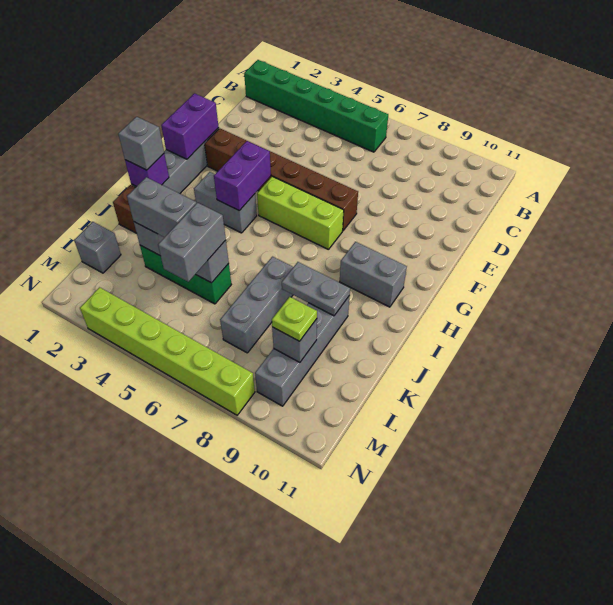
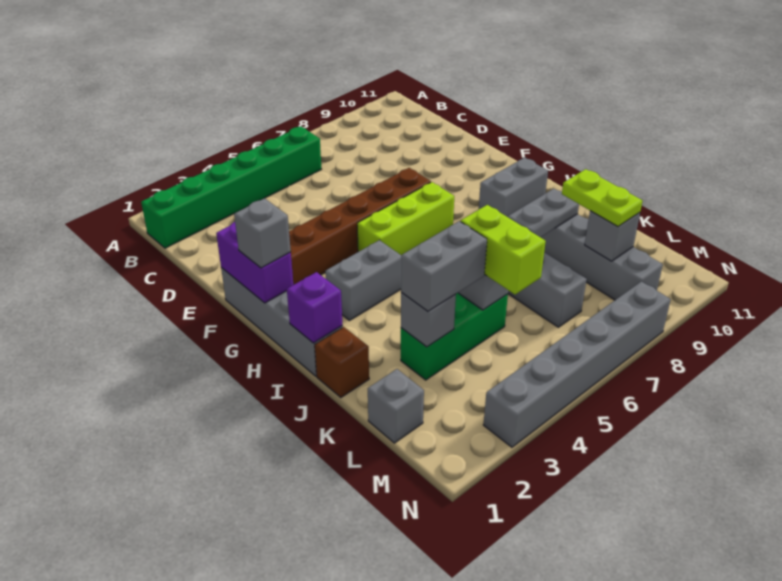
purple brick G4:H4 level 2 -> none
grey brick I1 level 3 -> grey brick G1 level 3
grey brick K5:L5 level 3 -> lime brick K5:L5 level 3
lime plate L9 level 3 -> lime plate K9:L9 level 3
lime brick N3:N8 level 1 -> grey brick N3:N8 level 1

